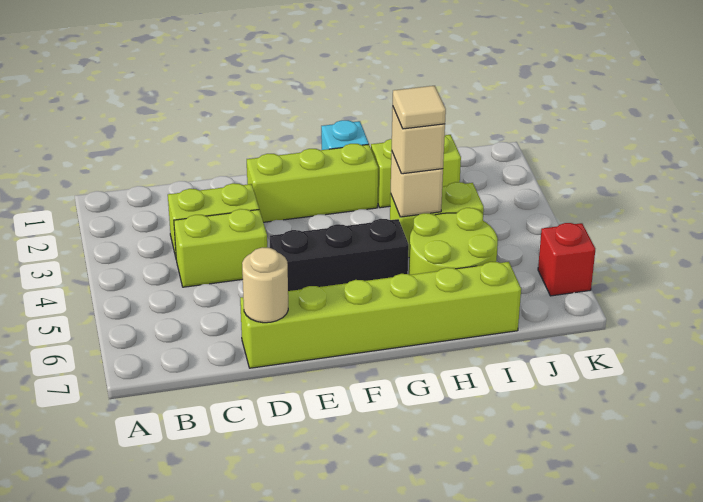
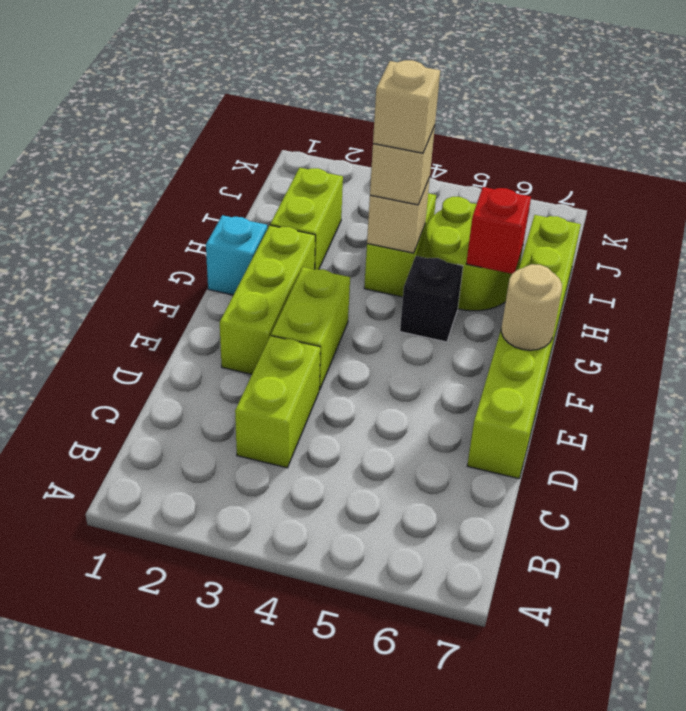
lime brick C4:D4 level 1 -> lime brick E3:F3 level 1
tan round brick D7 level 2 -> tan round brick F7 level 2
black brick E5:G5 level 1 -> black brick G5 level 1
tan tile H4 level 4 -> tan brick H4 level 4
red brick K6 level 1 -> red brick H6 level 2

